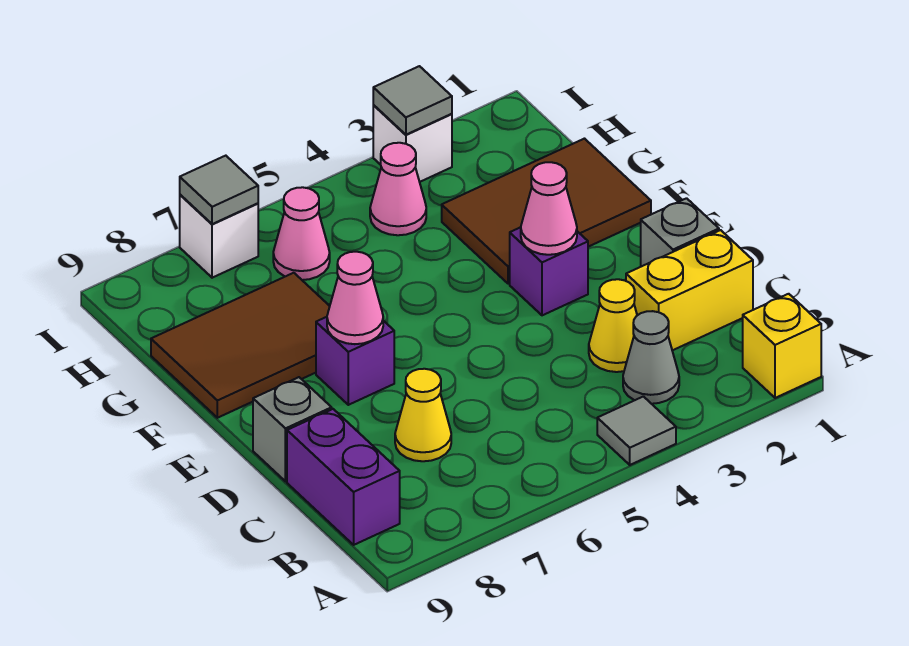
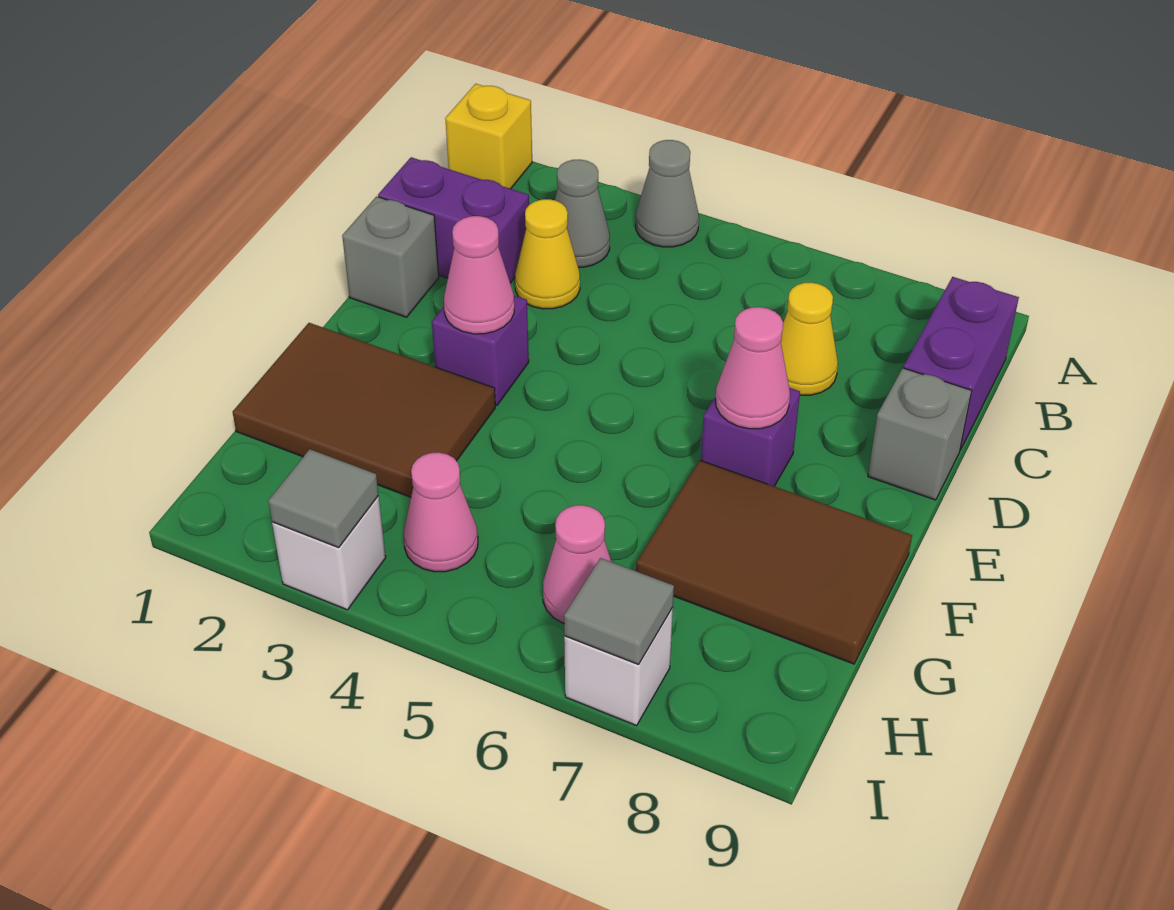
grey tile A4 level 1 -> grey cone A4 level 1
yellow brick C1:C2 level 1 -> purple brick C1:C2 level 1

